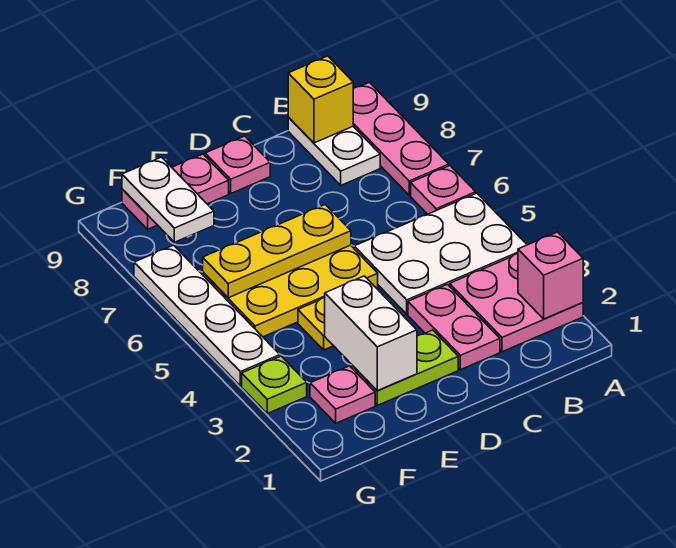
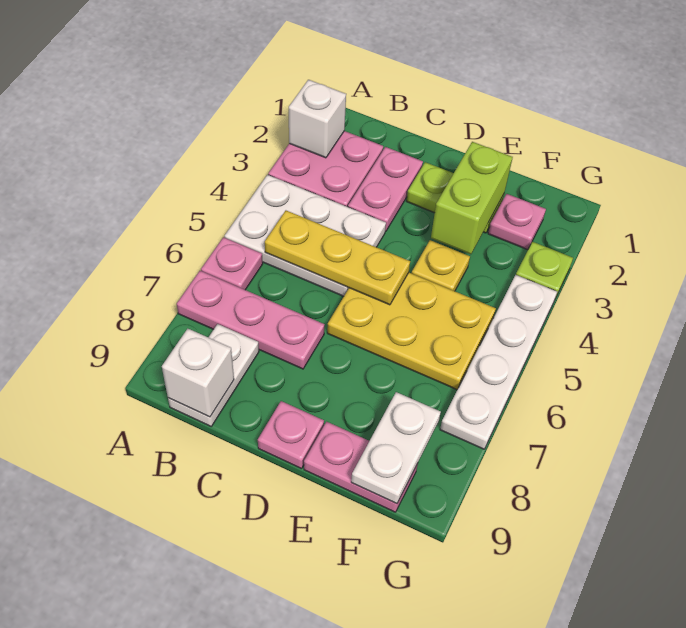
pink brick A2 level 2 -> white brick A2 level 2
pink plate A7:A9 level 1 -> pink plate A7:C7 level 1
yellow brick B9 level 2 -> white brick B9 level 2
yellow plate D6:F6 level 2 -> yellow plate B5:D5 level 2
white brick E2:E3 level 2 -> lime brick E2:E3 level 2

